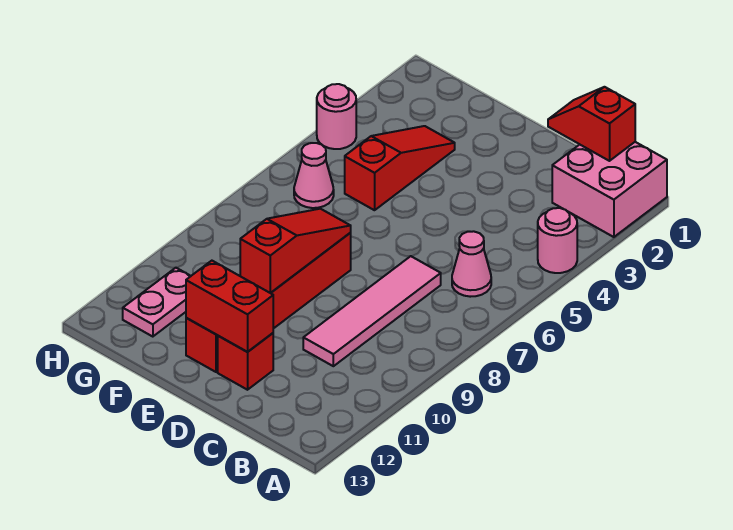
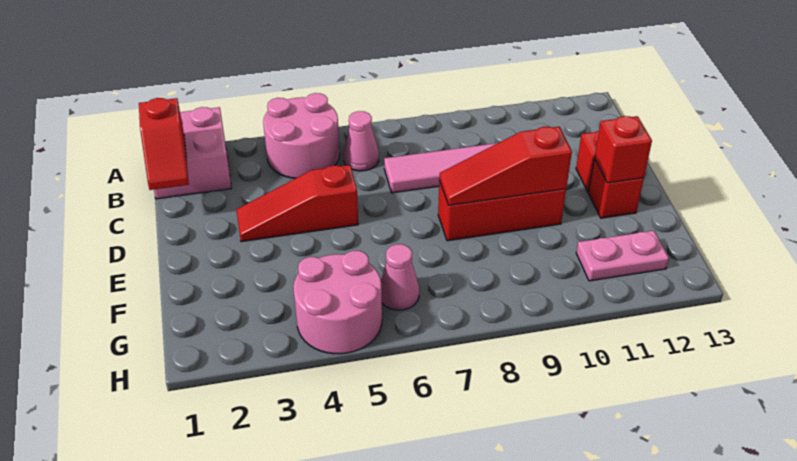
pink round brick A4 level 1 -> pink round brick A4:B5 level 1
red brick D12:E12 level 2 -> red brick E12 level 2
red slope F3:F5 level 1 top 5 -> red slope D3:D5 level 1 top 5
pink round brick H4 level 1 -> pink round brick G4:H5 level 1

